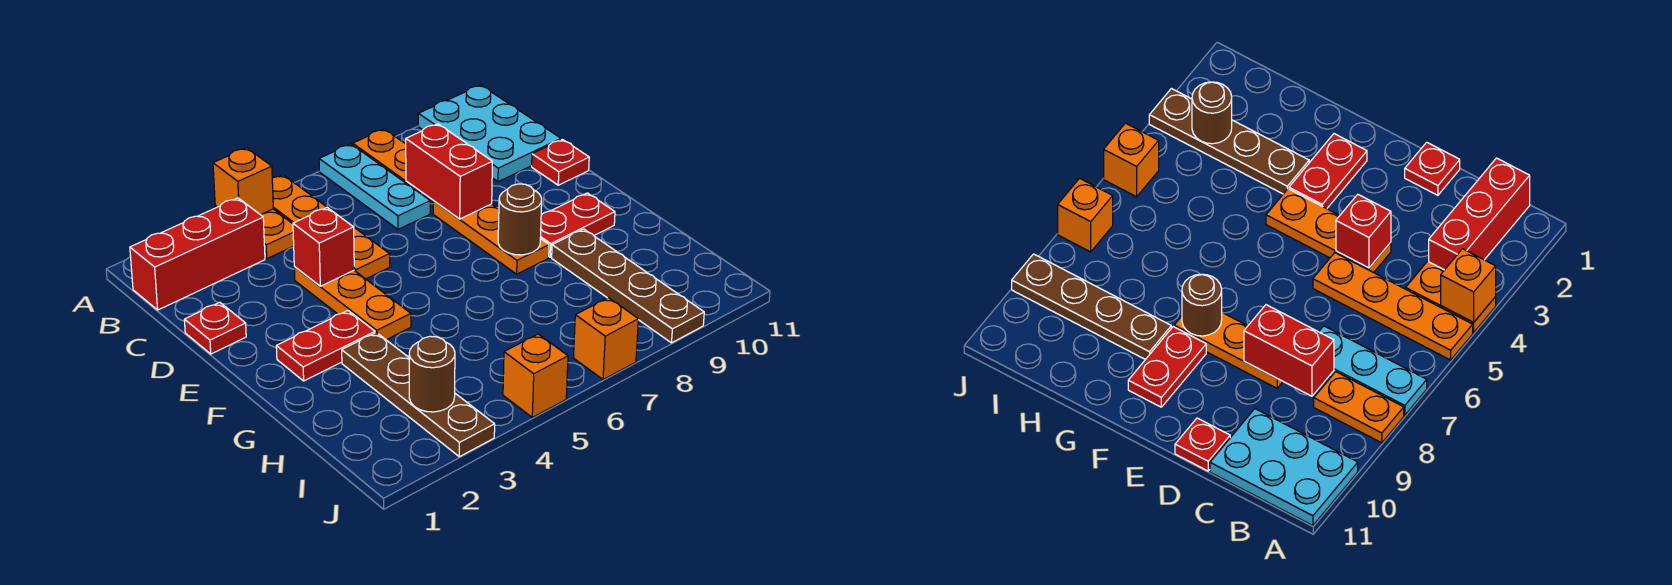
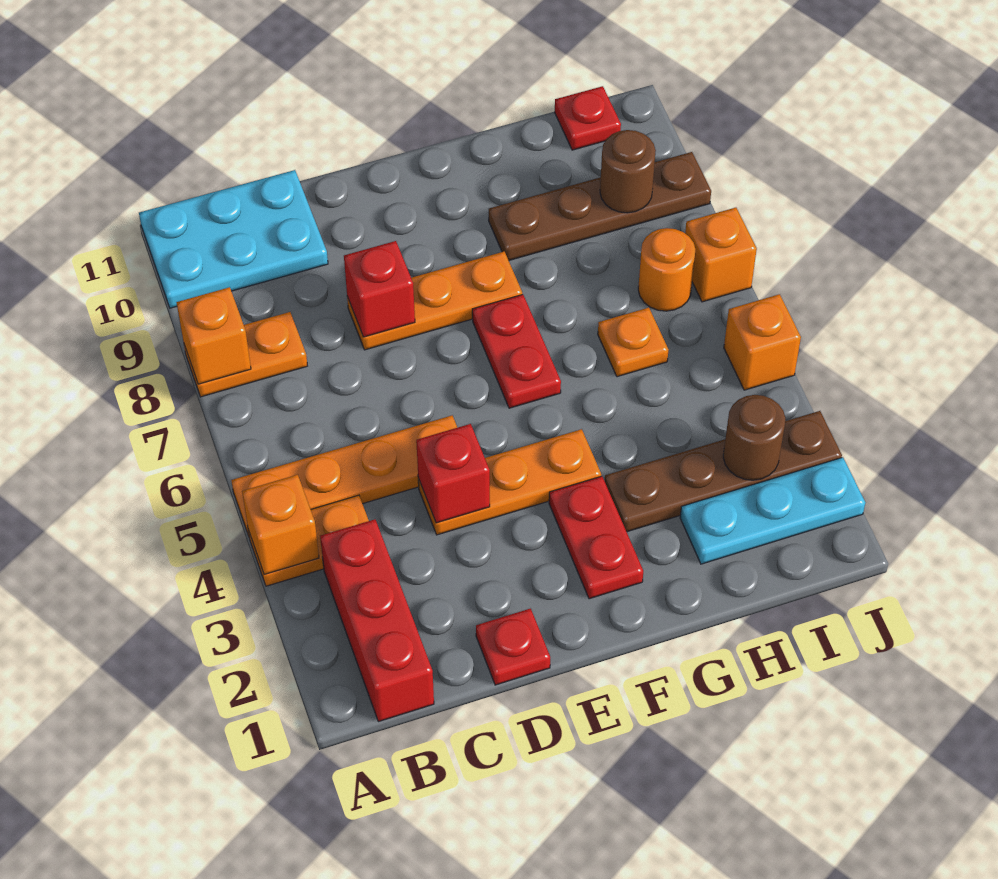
cyan plate A7:C7 level 1 -> cyan plate H2:J2 level 1
none -> orange brick A8 level 2
red brick C8:D8 level 2 -> red brick D8 level 2
red plate D11 level 1 -> red plate I11 level 1
brown round brick F8 level 2 -> brown round brick I9 level 2
red plate F9:F10 level 1 -> red plate F6:F7 level 1
none -> orange plate H6 level 1
none -> orange round brick I7 level 1

